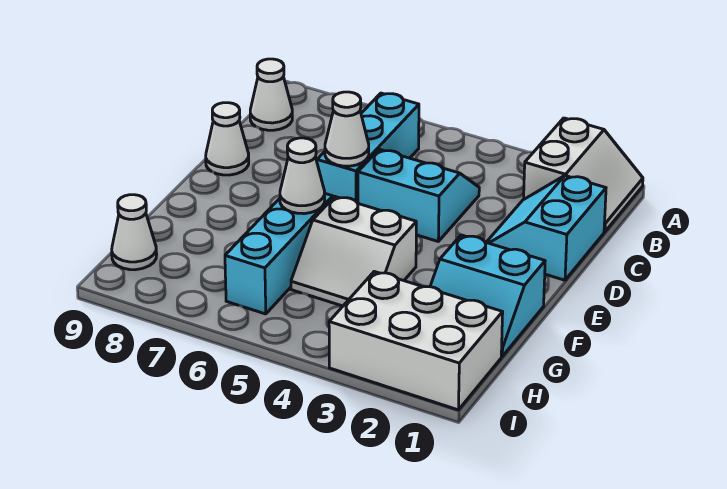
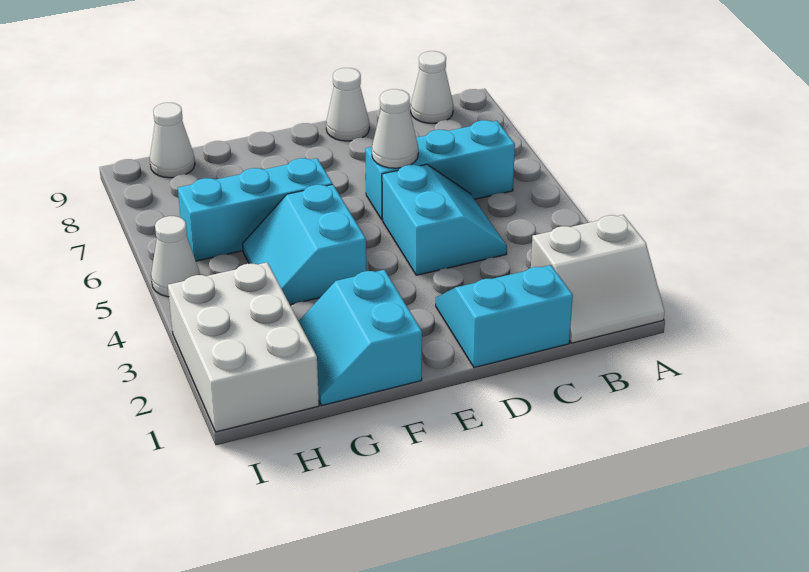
white slope F4:G5 level 1 top F -> cyan slope F4:G5 level 1 top F
white cone F6 level 2 -> white cone I5 level 1

